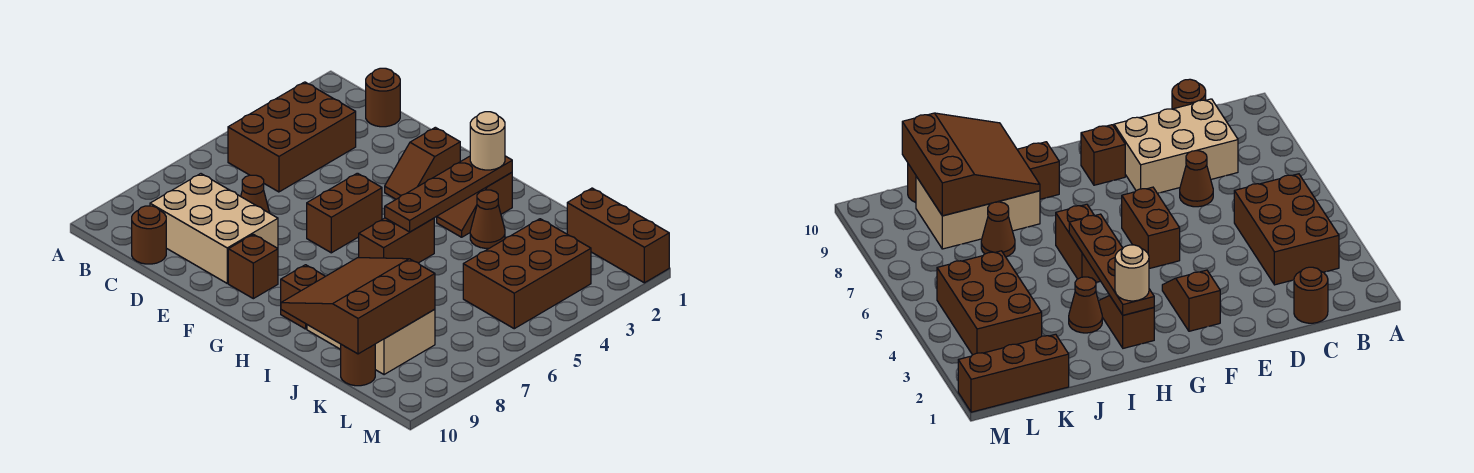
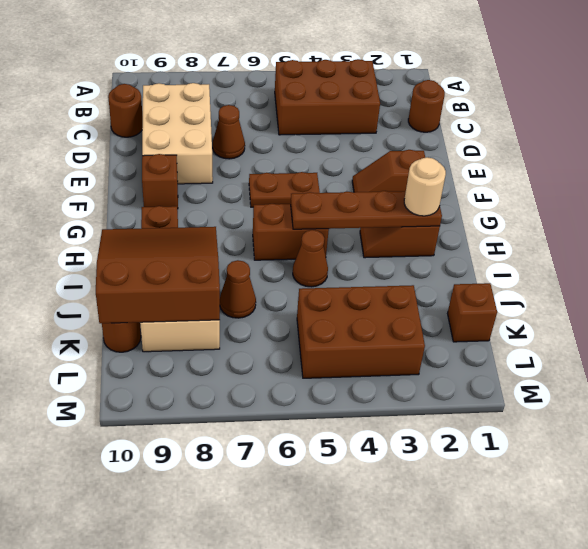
brown brick F5:F6 level 1 -> brown plate F5:F6 level 1
brown cone I3 level 1 -> brown cone I5 level 1
brown brick K1:M1 level 1 -> brown brick K1 level 1

